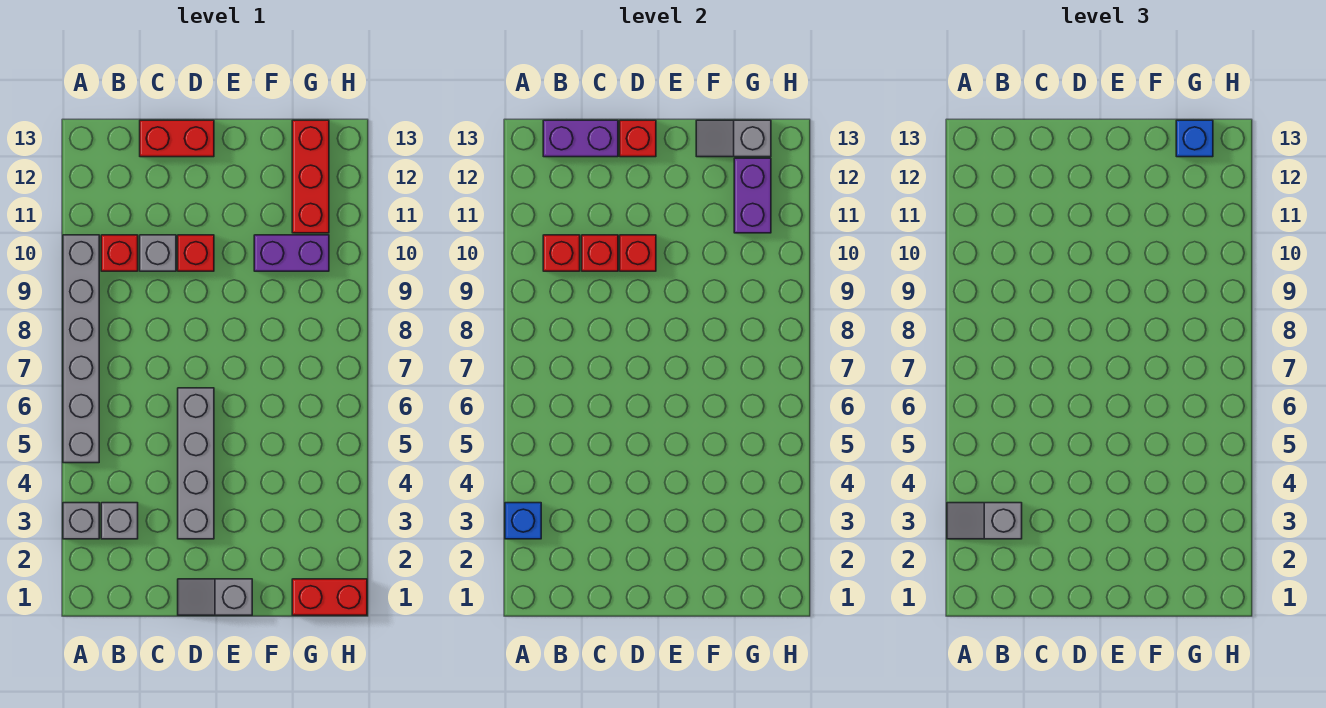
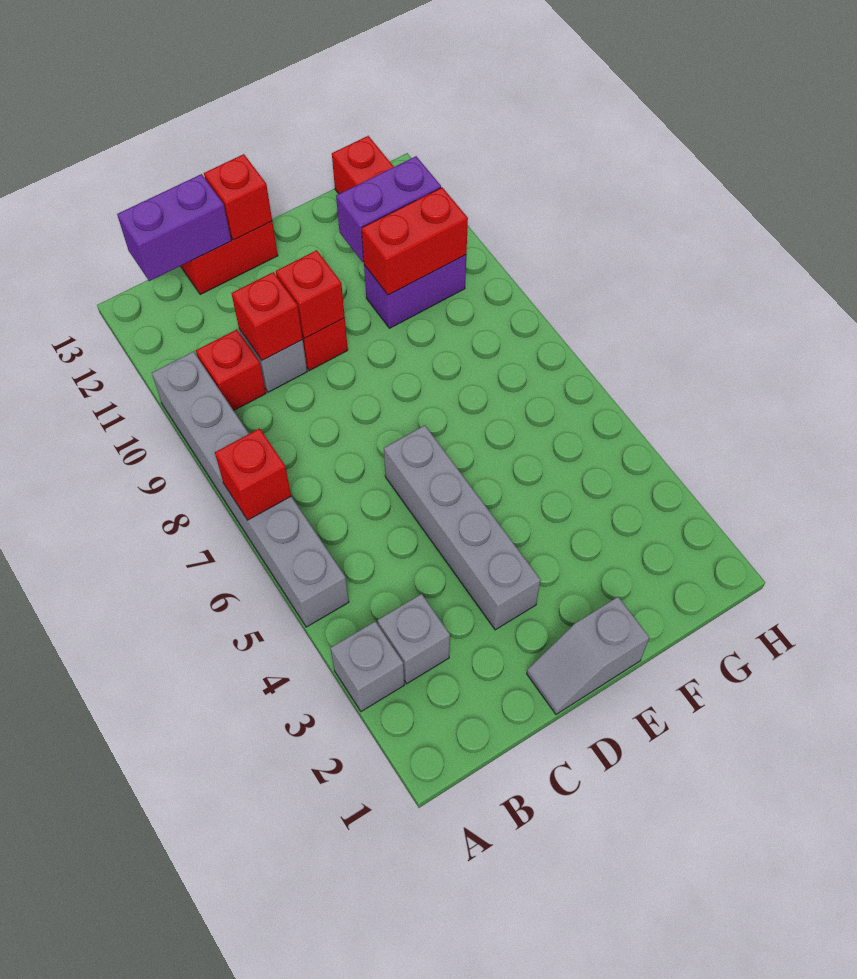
blue brick A3 level 2 -> none
grey slope A3:B3 level 3 top B -> none
red brick B10 level 2 -> red brick A7 level 2
grey slope F13:G13 level 2 top G -> none
red brick G1:H1 level 1 -> red brick F10:G10 level 2
purple brick G11:G12 level 2 -> purple brick F11:G11 level 2
blue brick G13 level 3 -> none

